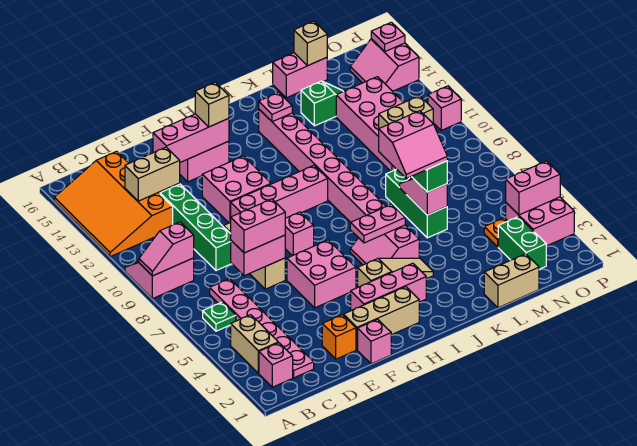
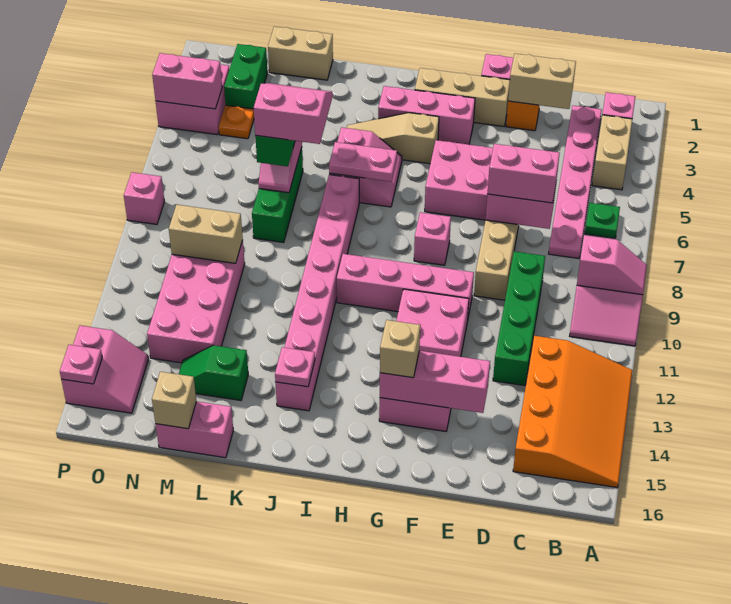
tan brick C13:D13 level 2 -> tan brick D2:E2 level 2
pink brick P11 level 1 -> pink brick P8 level 1

